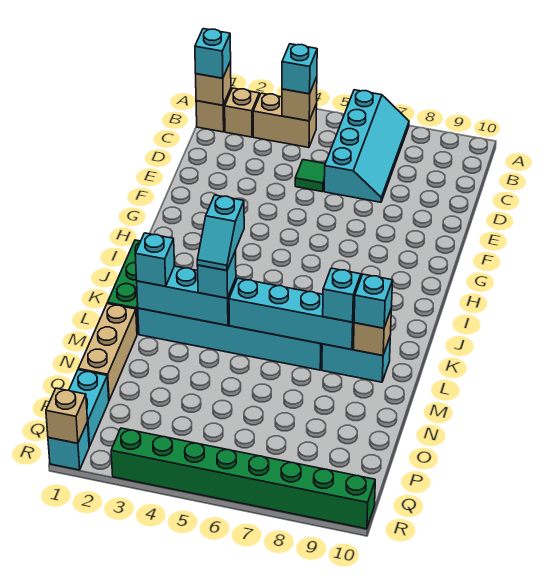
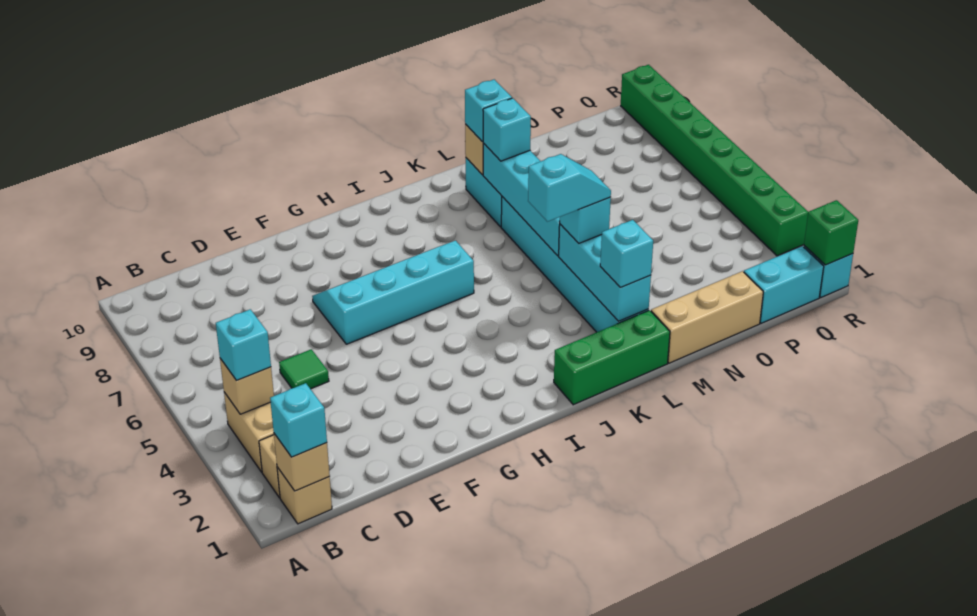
cyan slope A6:D7 level 1 top 6 -> cyan slope F6:I7 level 1 top 6
tan brick R1 level 2 -> green brick R1 level 2

